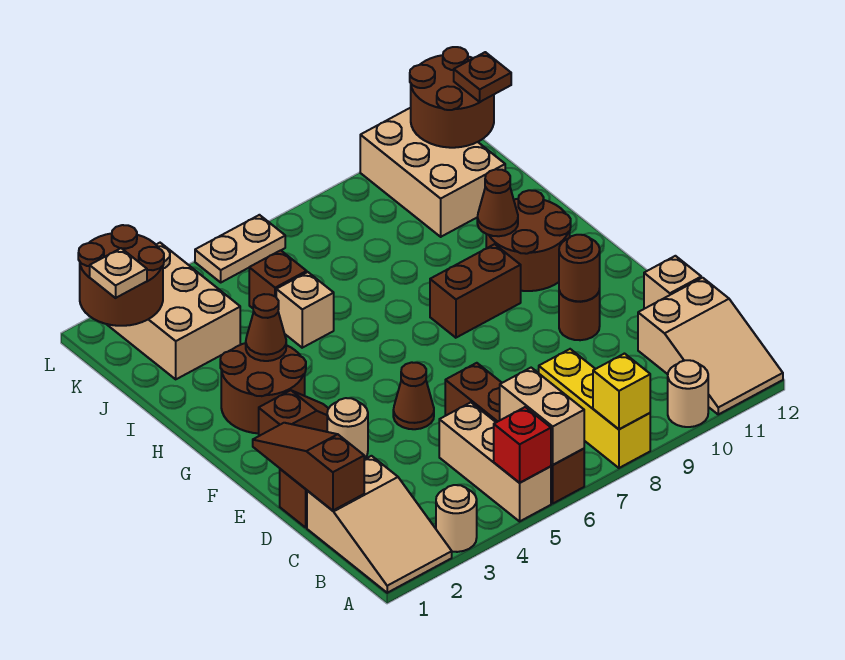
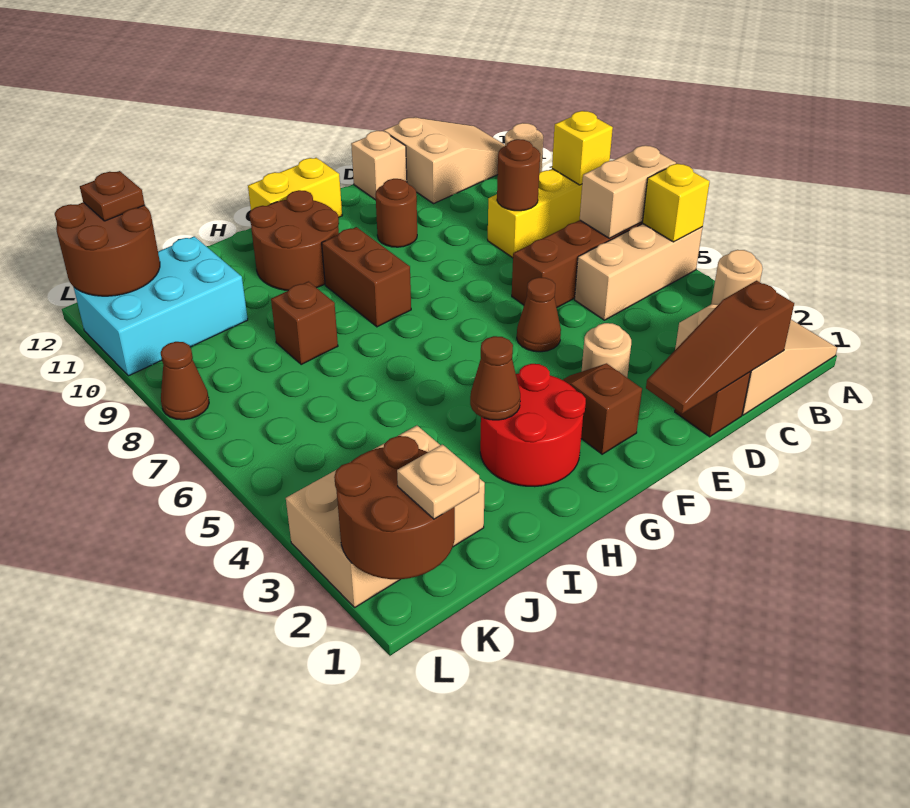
red brick A5 level 2 -> yellow brick A5 level 2
brown round brick E10 level 2 -> brown round brick C8 level 2
none -> yellow brick F12:G12 level 1
brown round brick G2:H3 level 1 -> red round brick G2:H3 level 1
brown cone H10 level 2 -> brown cone L8 level 1
tan brick I5 level 1 -> none
brown brick J5 level 1 -> brown brick I8 level 1
tan brick J10:L11 level 1 -> cyan brick J10:L11 level 1
tan plate L5:L6 level 1 -> none

